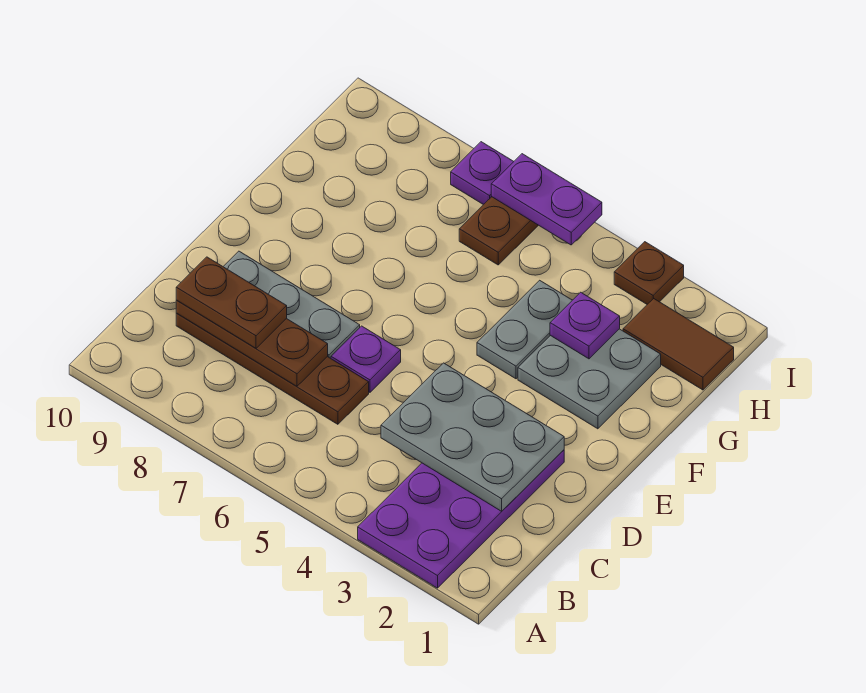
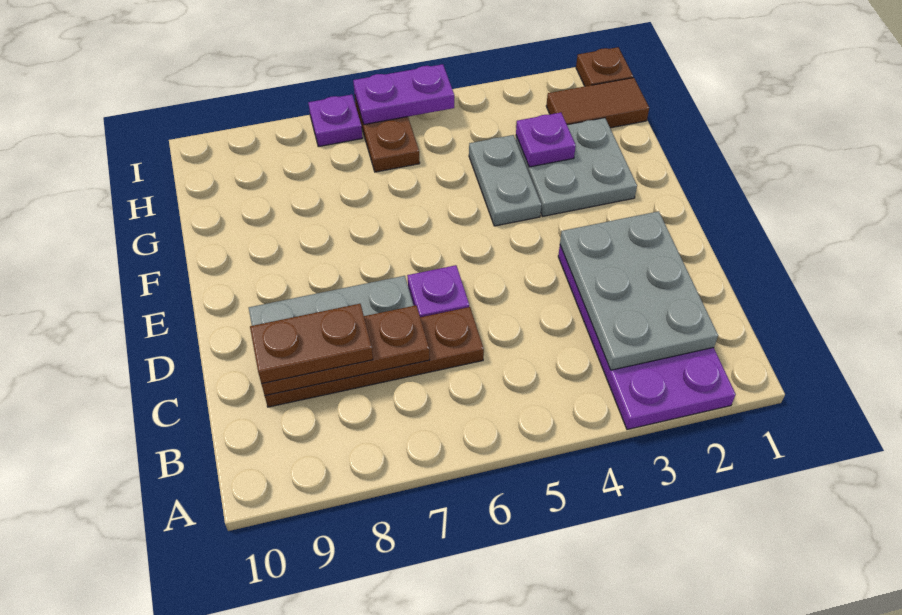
grey plate C2:D4 level 2 -> grey plate B2:D3 level 2
brown plate I3 level 1 -> brown plate I1 level 1

